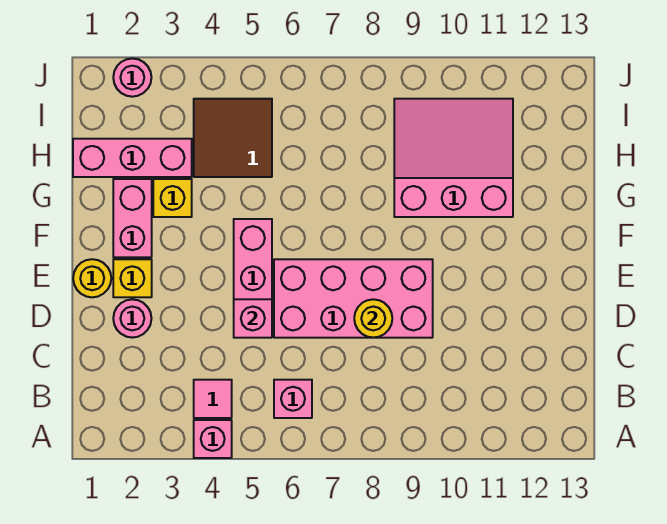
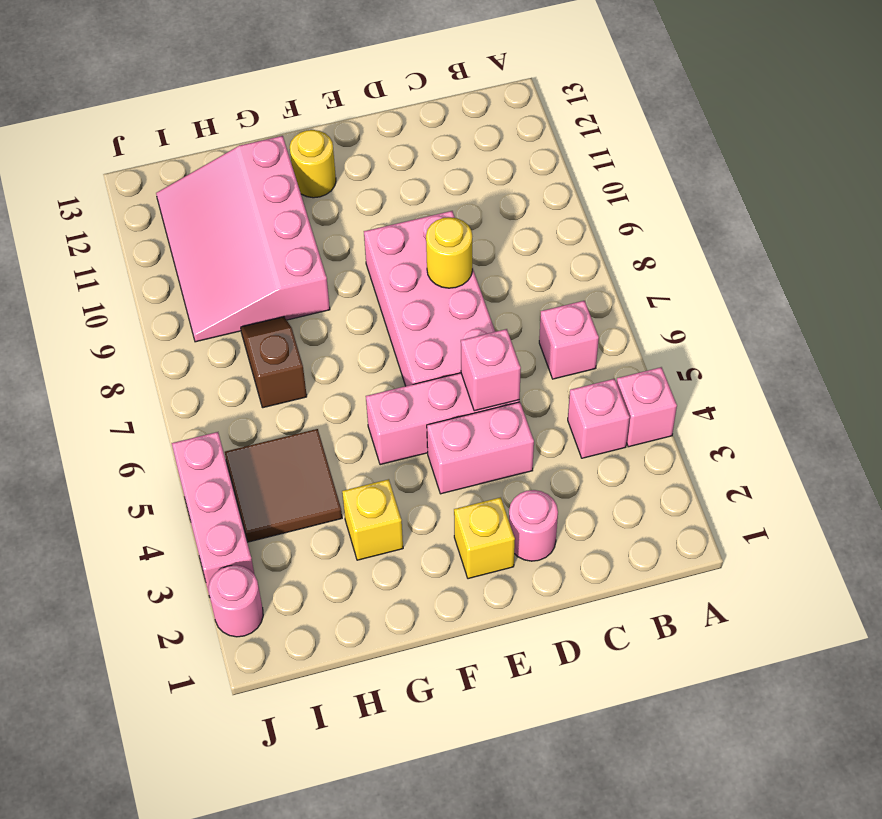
pink tile B4 level 1 -> pink brick B4 level 1
yellow round brick E1 level 1 -> yellow round brick F12 level 1
pink brick F2:G2 level 1 -> pink brick D4:E4 level 1
pink slope G9:I11 level 1 top G -> pink slope G9:I12 level 1 top G
pink brick H1:H3 level 1 -> pink brick J3:J5 level 1
none -> brown slope H7:H8 level 1 top 7

